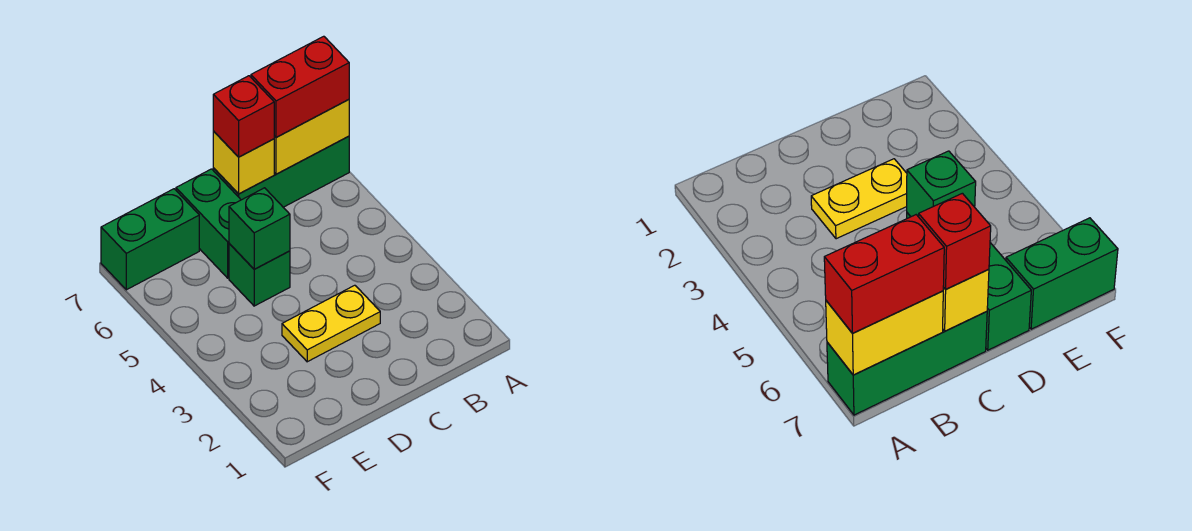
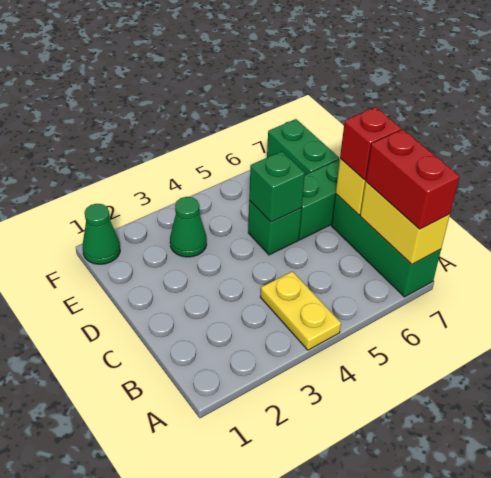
yellow plate C3:D3 level 1 -> yellow plate A4:B4 level 1
none -> green cone E3 level 1
none -> green cone F1 level 1

